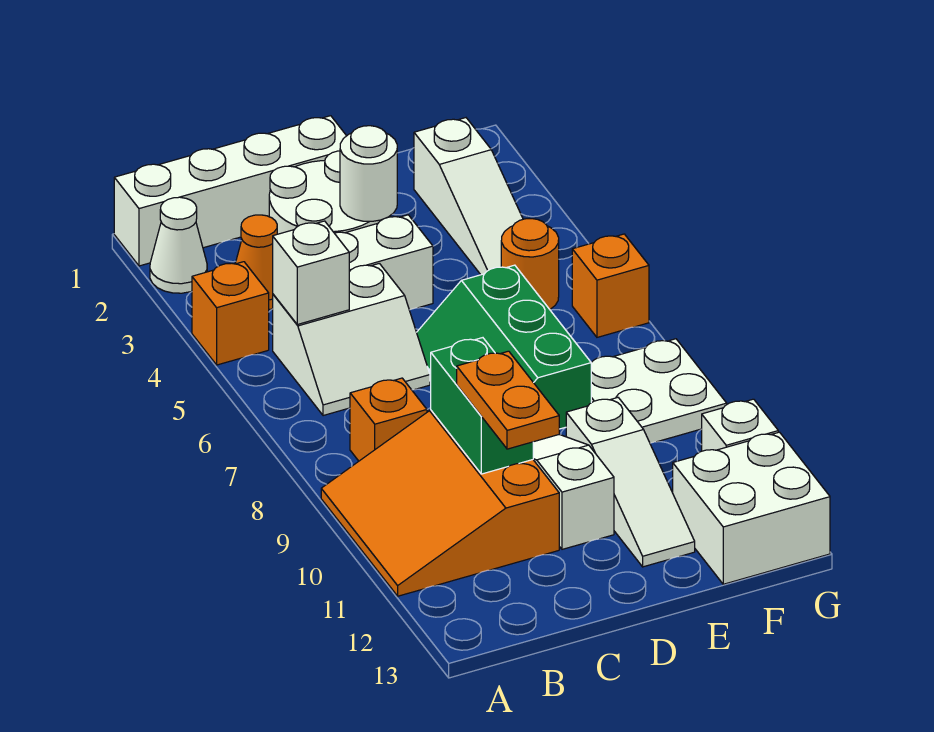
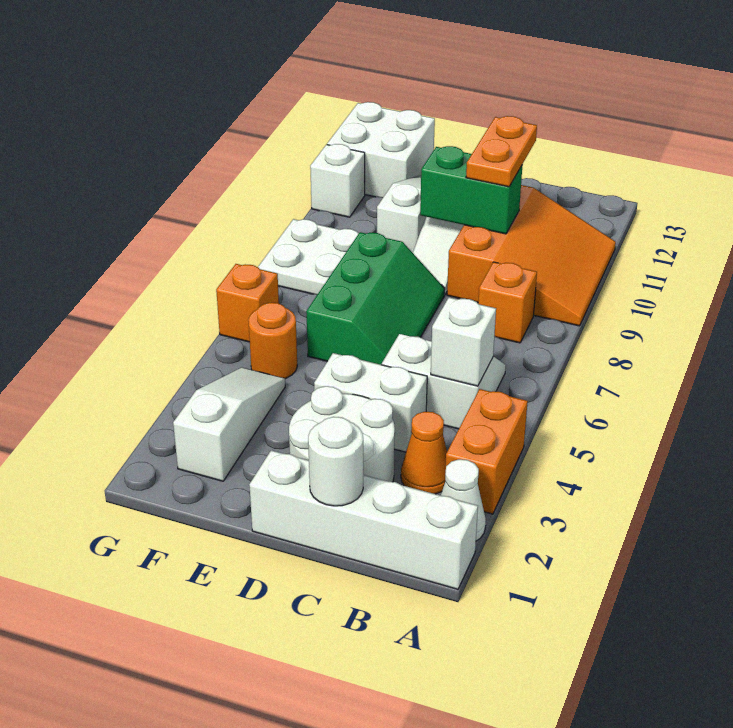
orange brick A4 level 1 -> orange brick A3:A4 level 1
green brick C9:C10 level 2 -> green brick C10:D10 level 2
white round brick D3 level 2 -> white round brick C1 level 2

